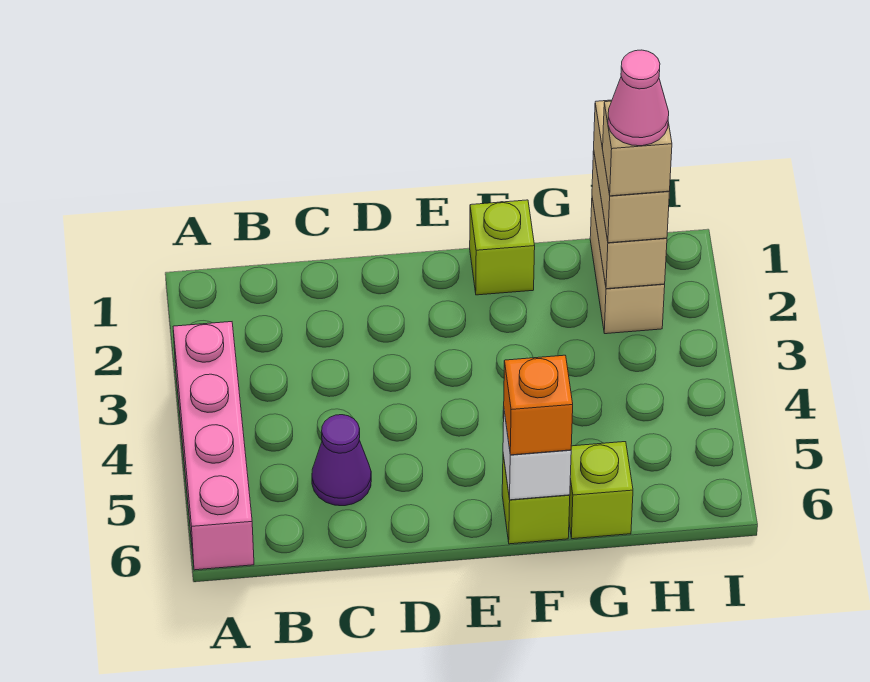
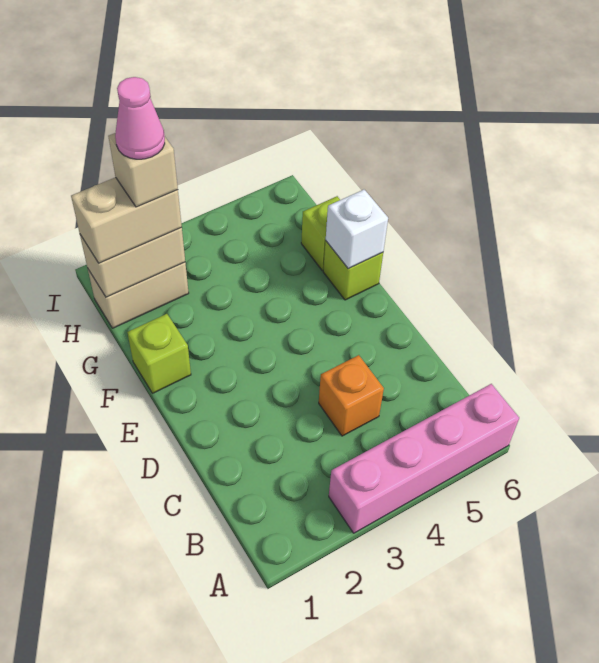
purple cone C5 level 1 -> none
orange brick F6 level 3 -> orange brick C4 level 1

